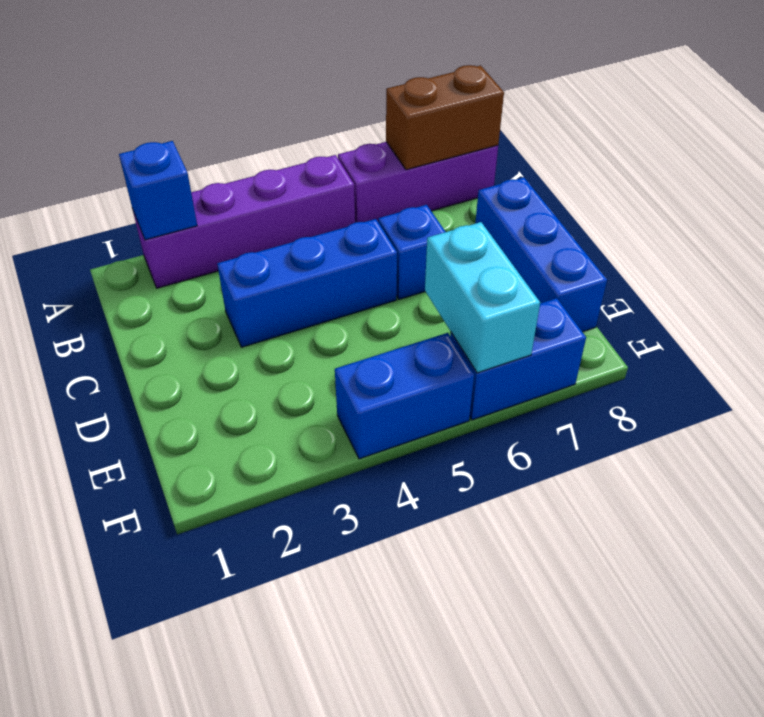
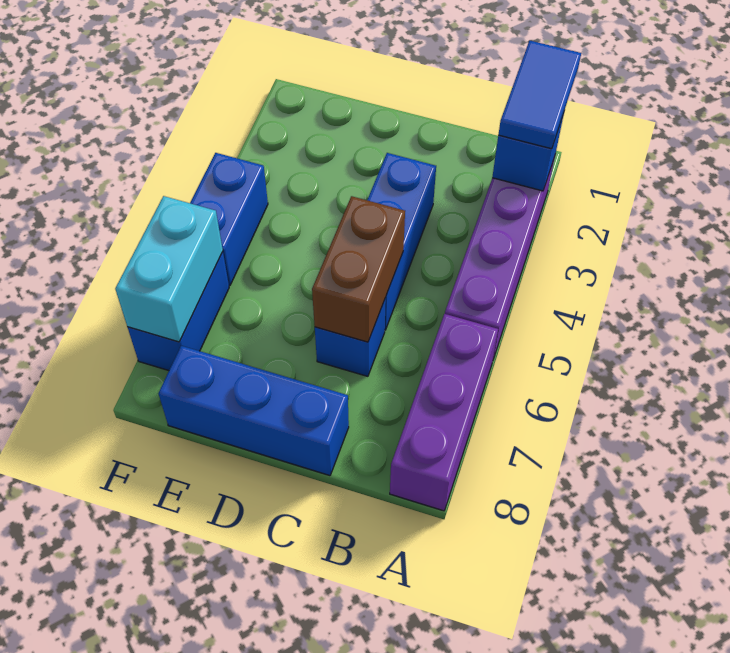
none -> blue tile A1:A2 level 3
brown brick A7:A8 level 2 -> brown brick C5:C6 level 2
cyan brick E6:F6 level 2 -> cyan brick F6:F7 level 2

